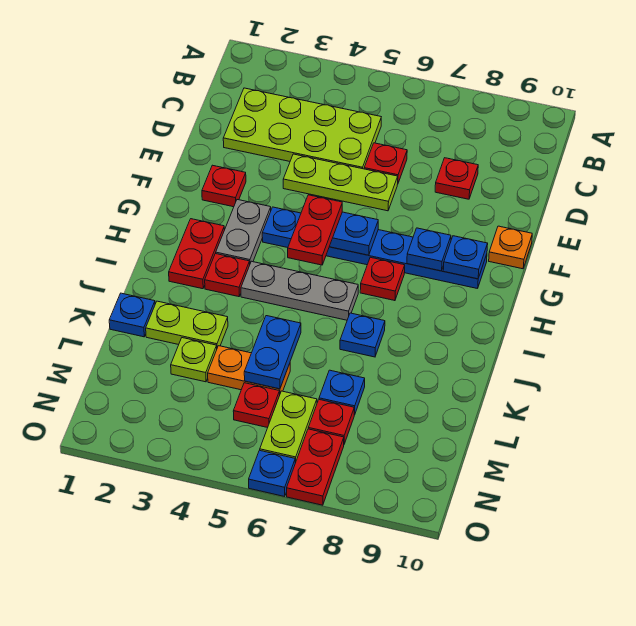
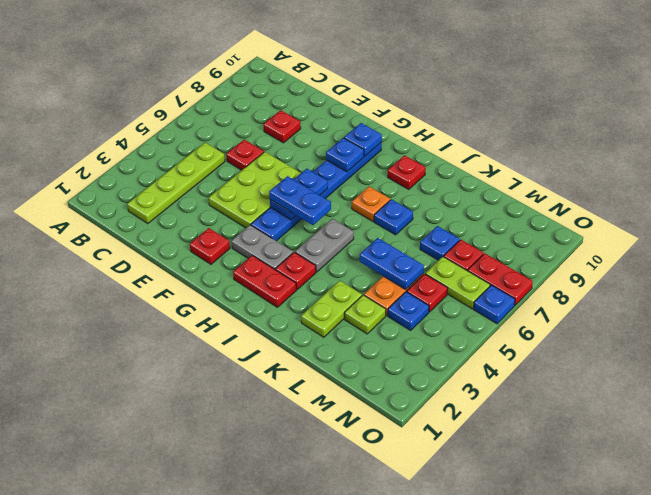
lime plate C2:D5 level 1 -> lime plate C2:C5 level 1
lime plate E4:E6 level 1 -> lime plate E4:F6 level 1
orange plate F10 level 1 -> orange plate I7 level 1
red plate G5:H5 level 3 -> blue plate G5:H5 level 3
red plate H7 level 1 -> red plate I9 level 1
grey plate I4:I6 level 1 -> grey plate I4:I5 level 1
blue plate K1 level 1 -> blue plate M4 level 1

